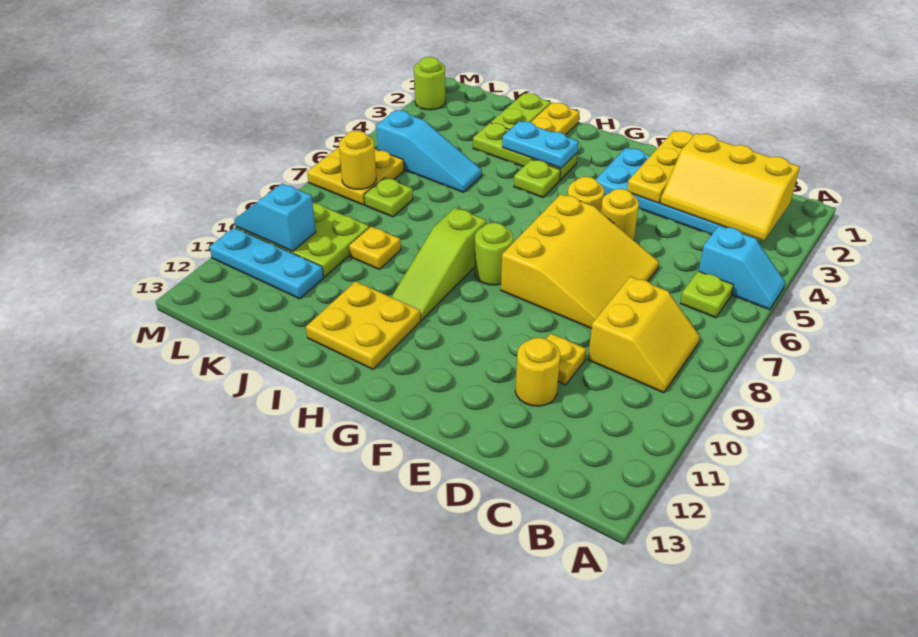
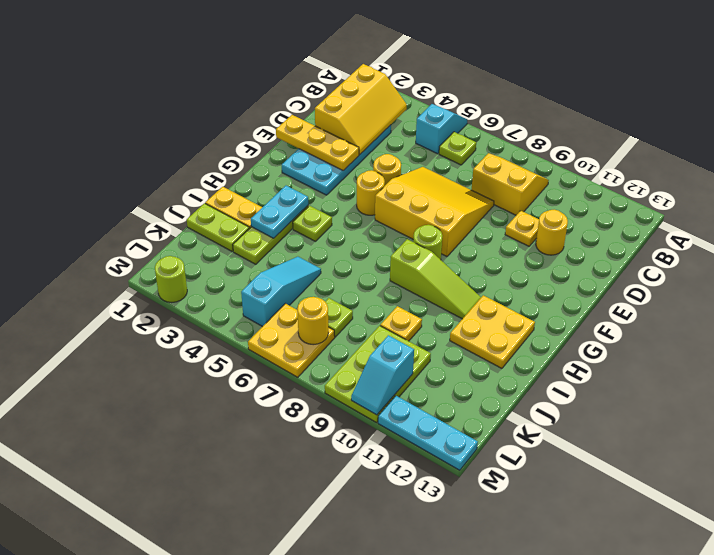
cyan plate K11:M11 level 1 -> cyan plate M11:M13 level 1

